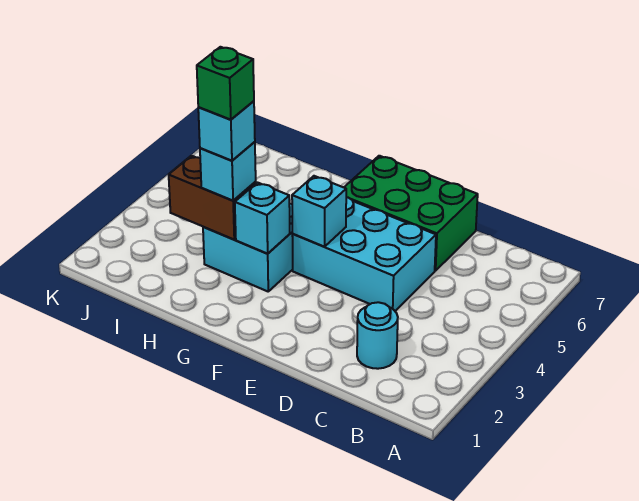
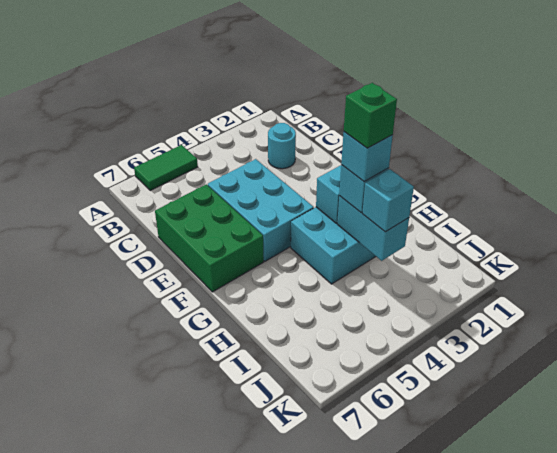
none -> green tile A5:A6 level 1
cyan brick F4 level 2 -> cyan brick I3 level 3
brown brick H3:I3 level 2 -> cyan brick H3:I3 level 2

